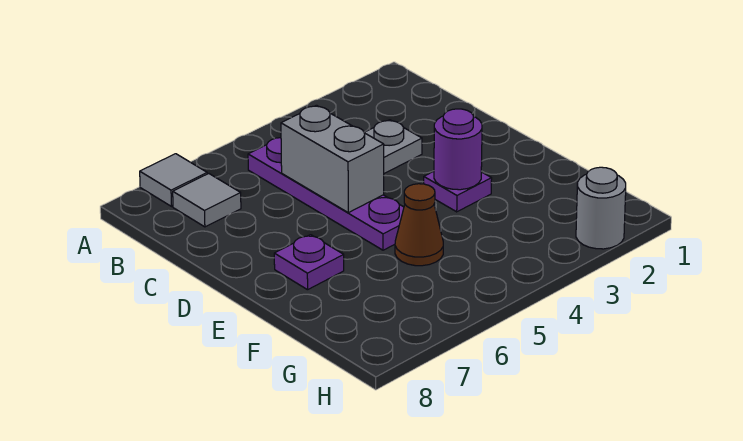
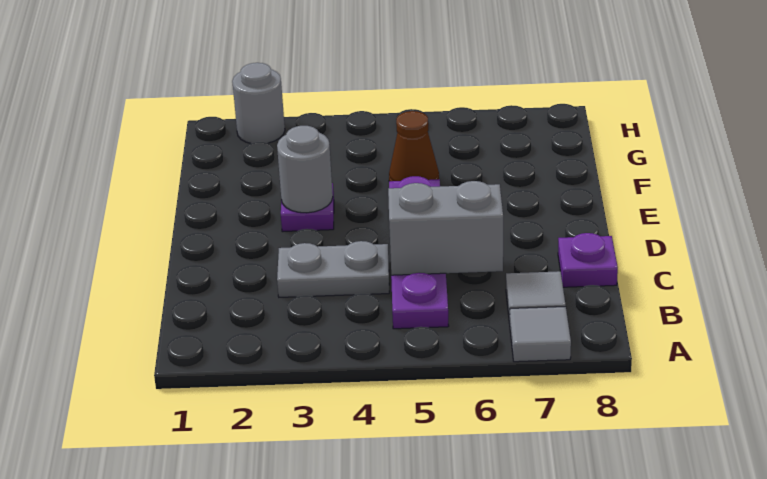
grey brick C5:D5 level 2 -> grey brick C5:C6 level 2
purple round brick E3 level 2 -> grey round brick E3 level 2
purple plate E7 level 1 -> purple plate C8 level 1

